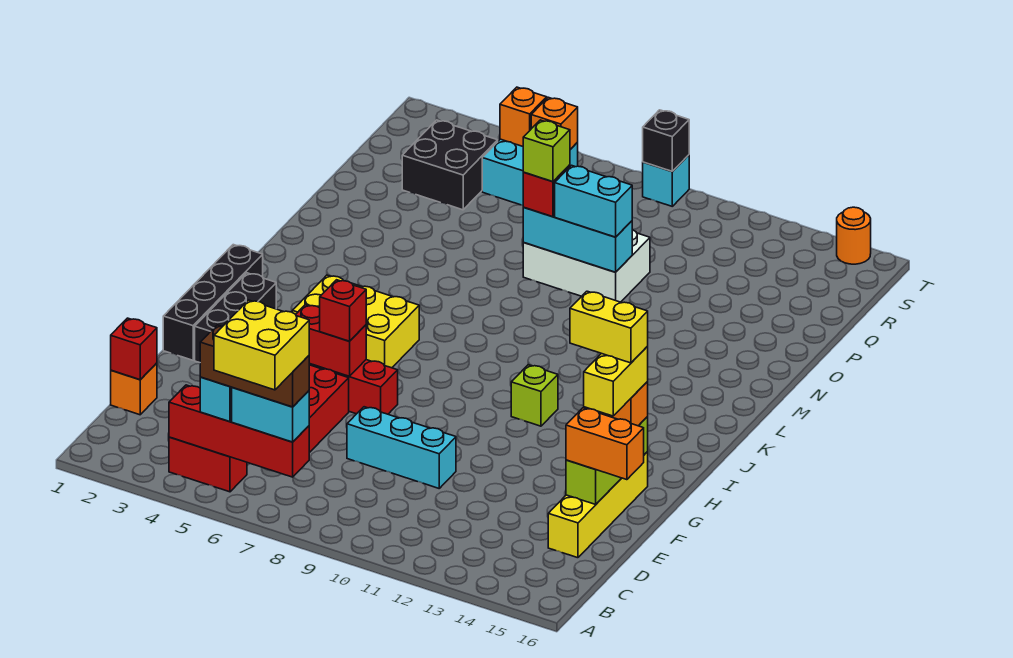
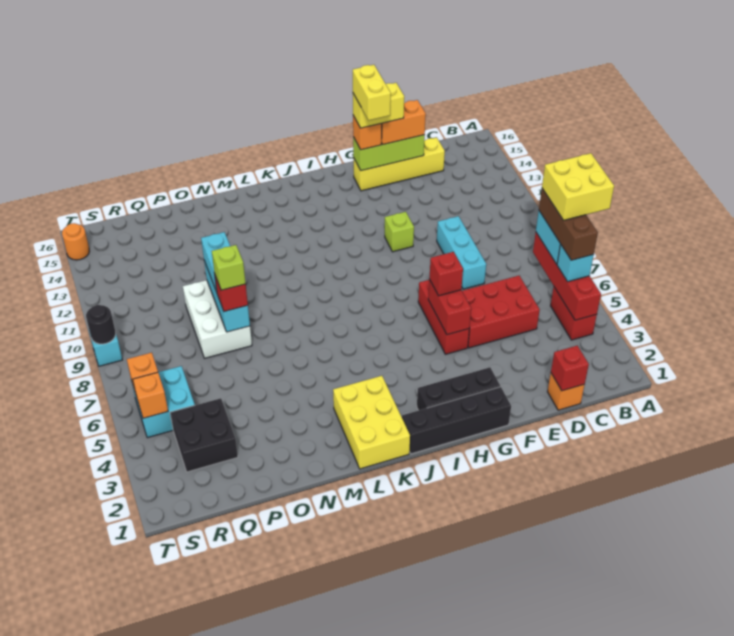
orange brick E15:E16 level 3 -> orange brick E15:F15 level 3
yellow brick I4:J6 level 1 -> yellow brick K1:L3 level 1
lime brick I11 level 1 -> lime brick G11 level 1
black brick T9 level 2 -> black round brick T9 level 2

